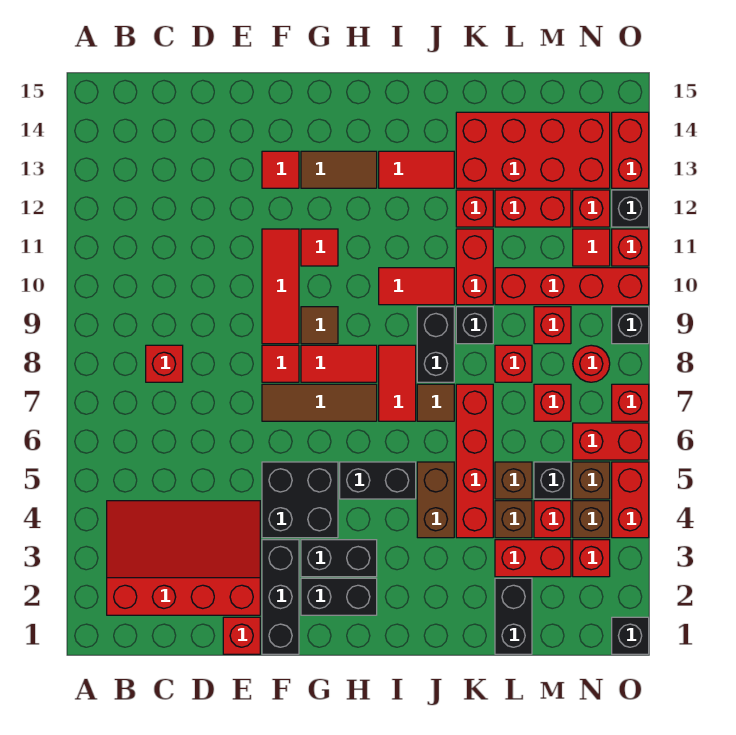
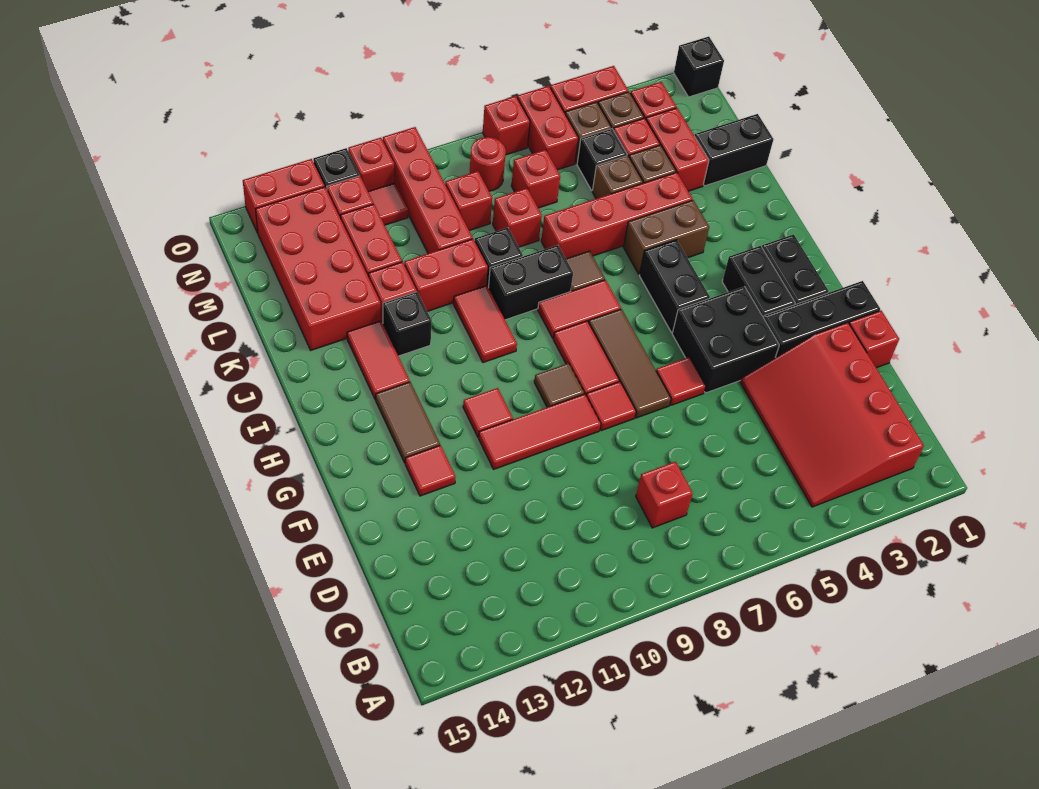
none -> red tile F6 level 1
black brick O9 level 1 -> black brick J12 level 1

